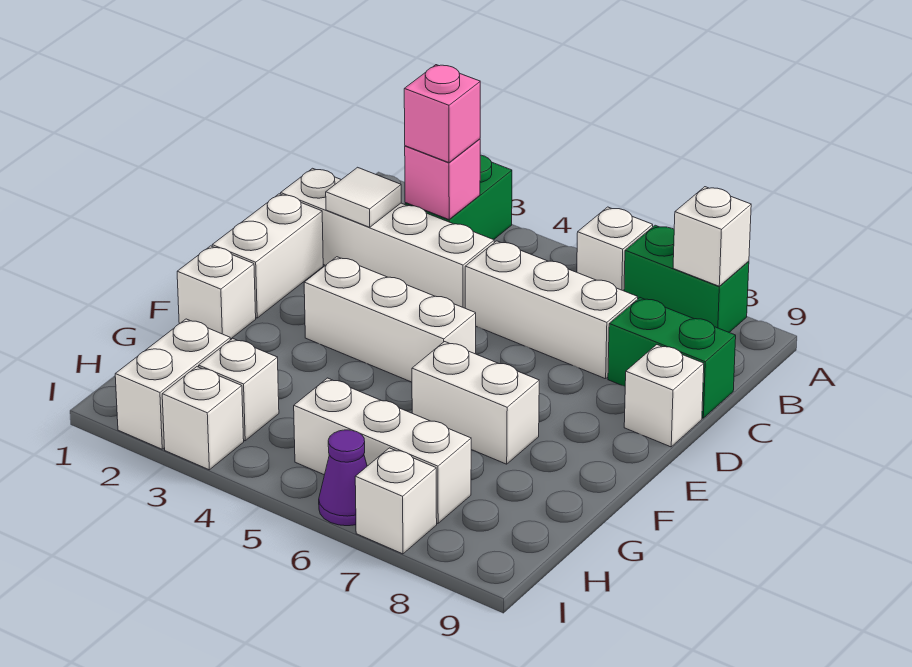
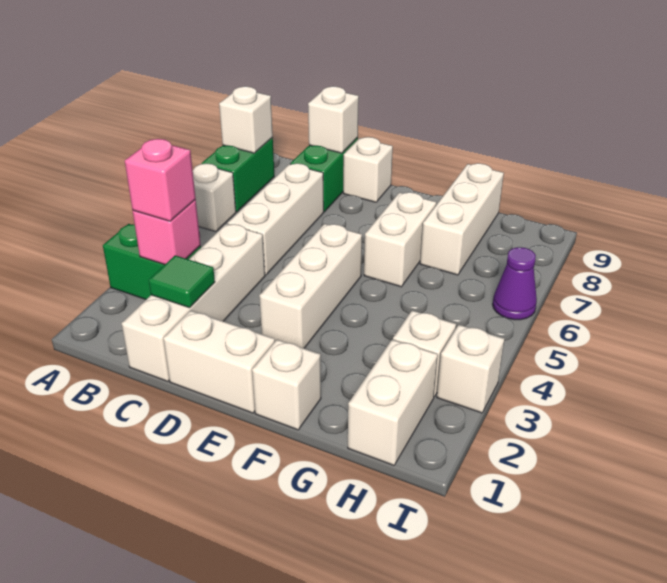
white tile C2 level 2 -> green tile C2 level 2
white brick H2:I2 level 1 -> white brick H1:H2 level 1
white brick H5:H7 level 1 -> white brick G7:G9 level 1
white brick I7 level 1 -> white brick C9 level 2

